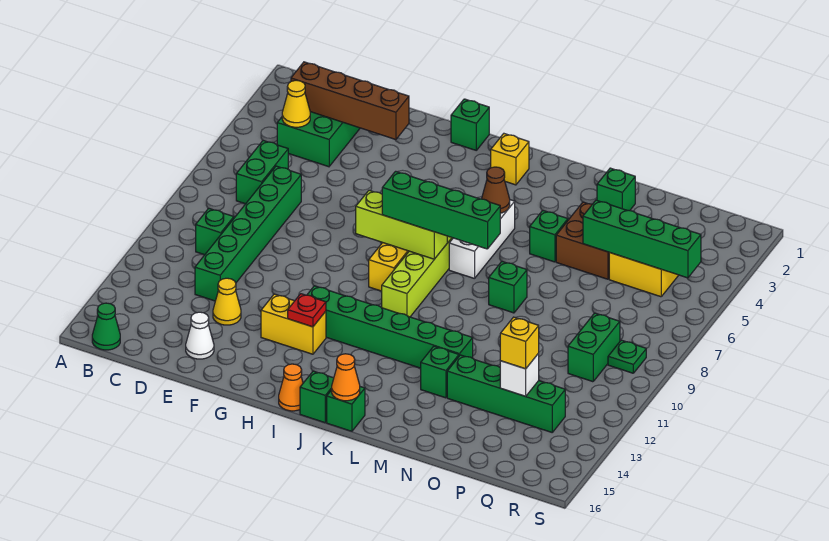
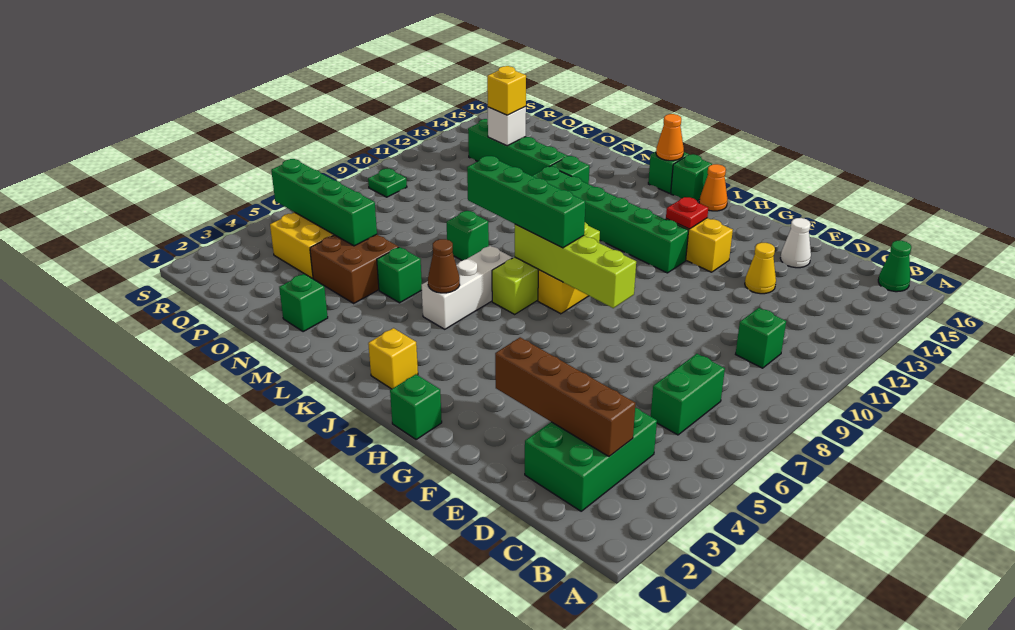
yellow cone C4 level 2 -> none
green brick D7:D12 level 1 -> none
lime brick H8:J8 level 2 -> lime brick G8:J8 level 2
green brick Q9:Q10 level 1 -> none

